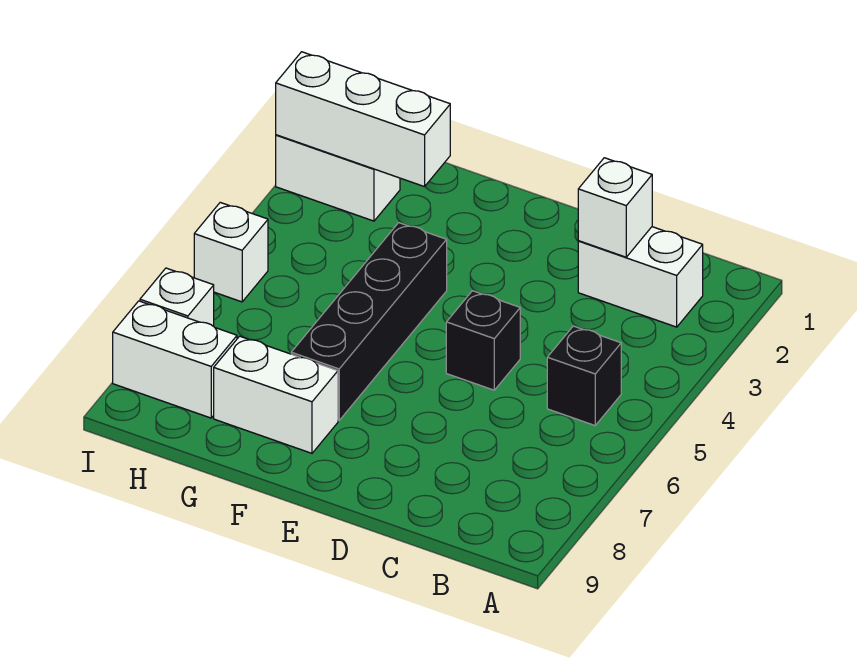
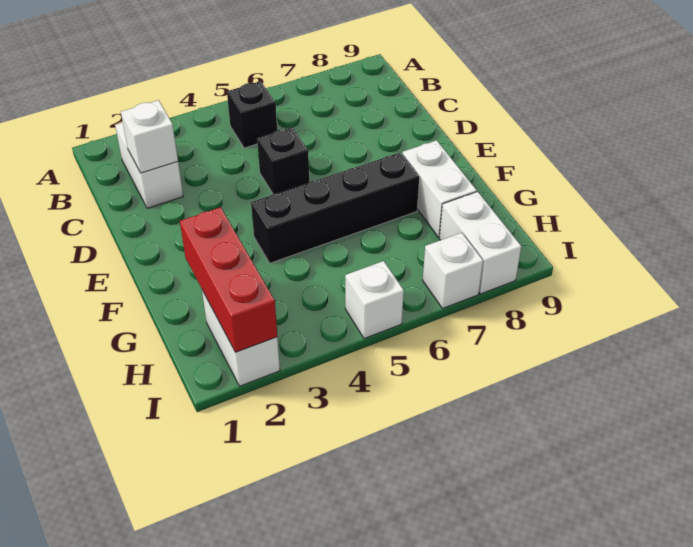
white brick G2:I2 level 2 -> red brick G2:I2 level 2

